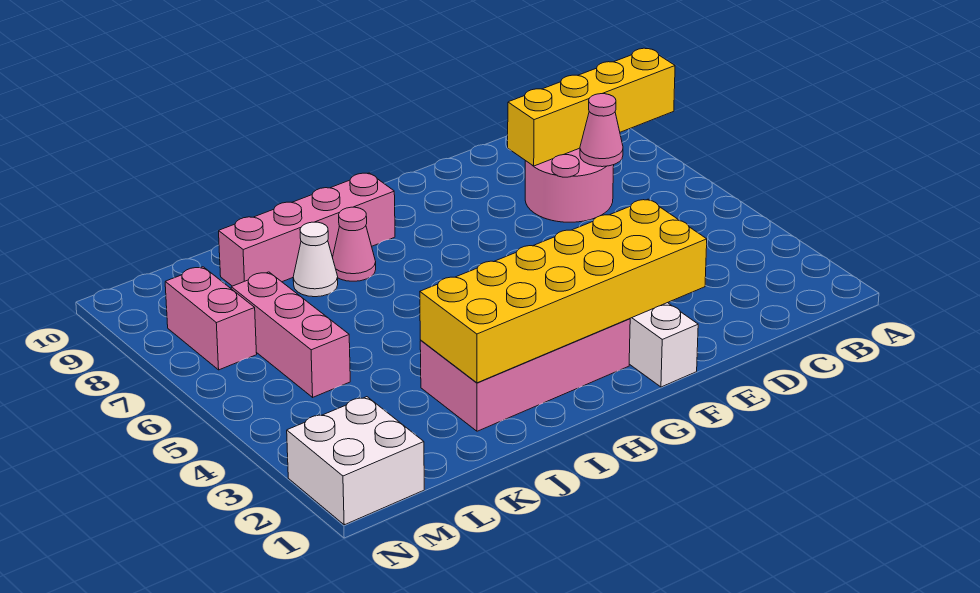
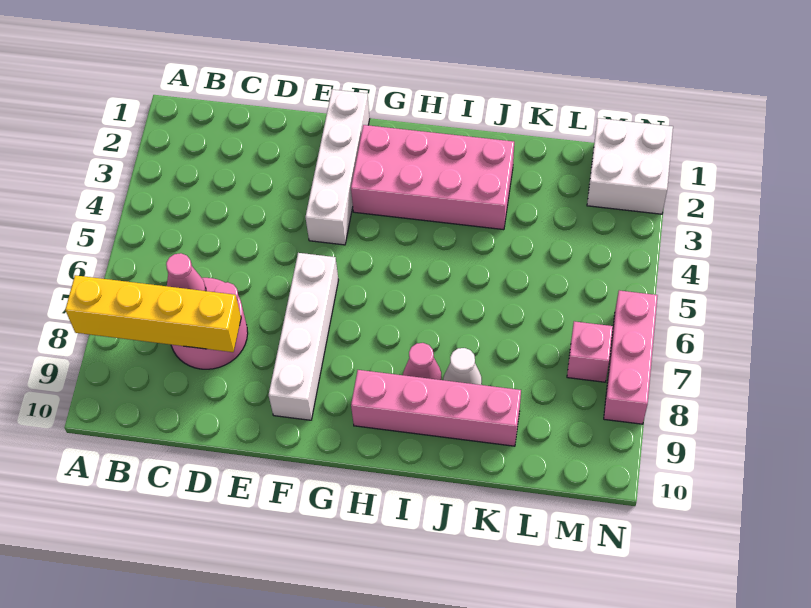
yellow brick E2:J3 level 2 -> none
none -> white brick F6:F9 level 1
pink brick L5:L7 level 1 -> pink brick N6:N8 level 1
pink brick M7:M8 level 1 -> pink brick M7 level 1

